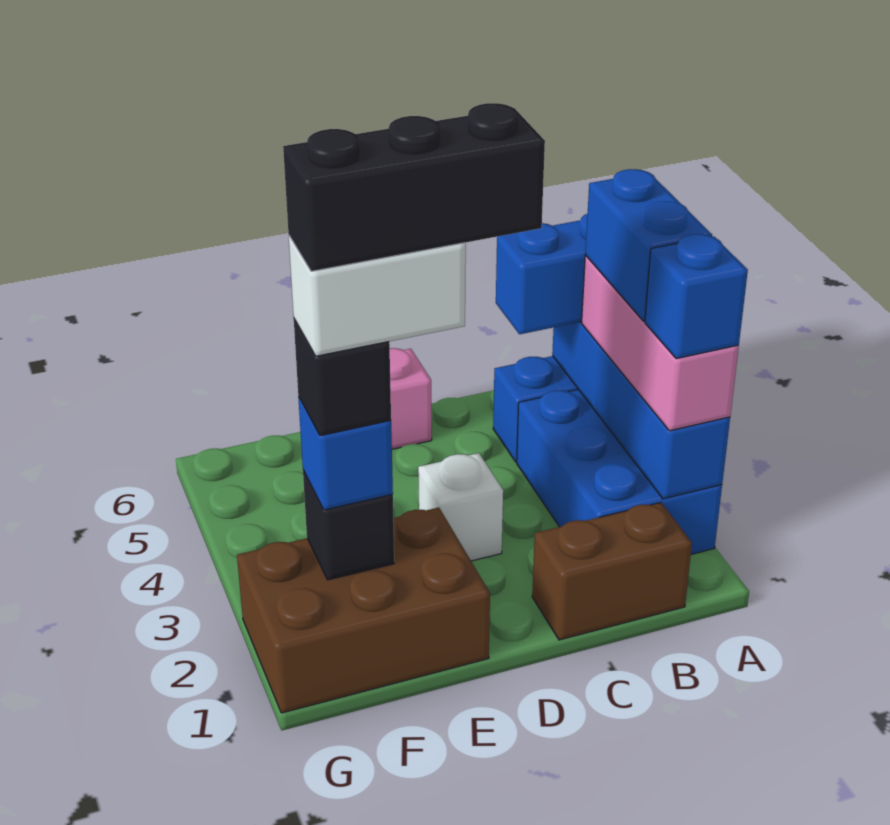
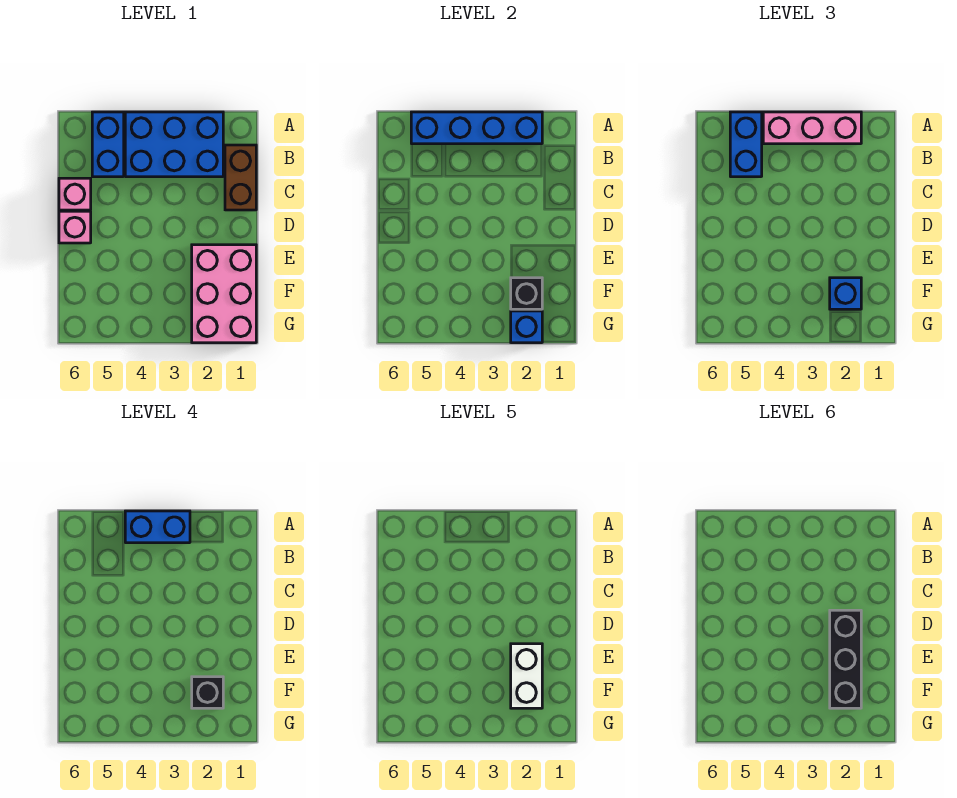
blue brick A2 level 4 -> blue brick G2 level 2
none -> pink brick C6 level 1
white brick D3 level 1 -> none
brown brick E1:G2 level 1 -> pink brick E1:G2 level 1

